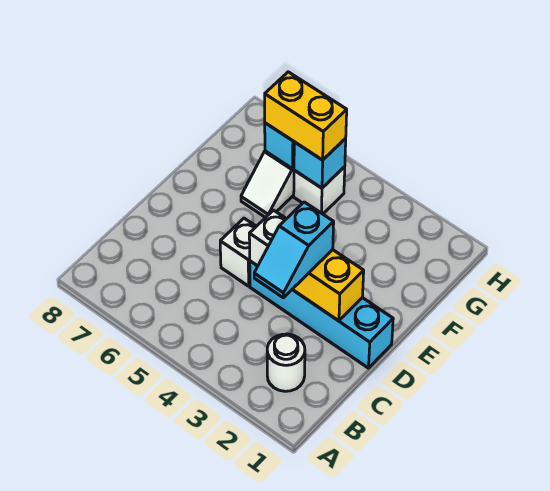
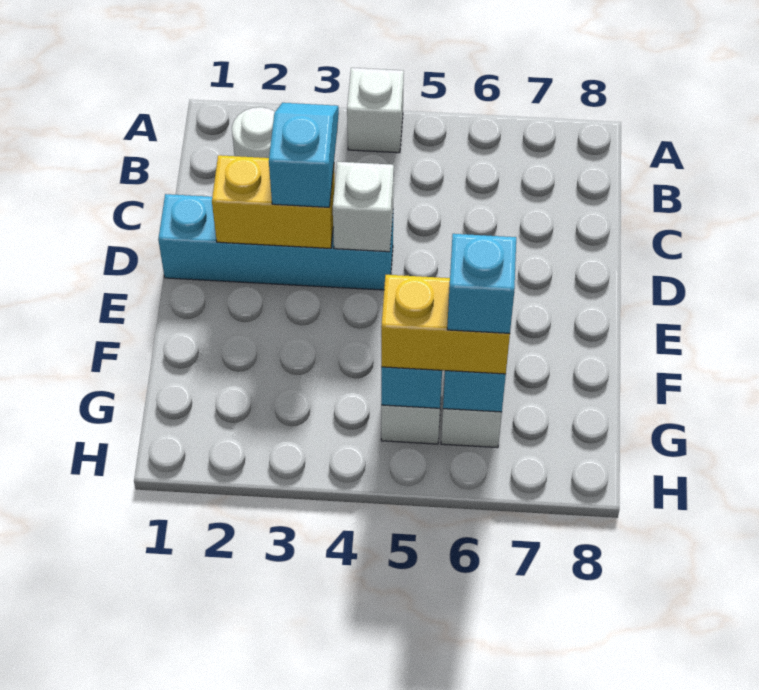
white brick D5 level 1 -> white brick A4 level 1
none -> cyan brick G6 level 4

